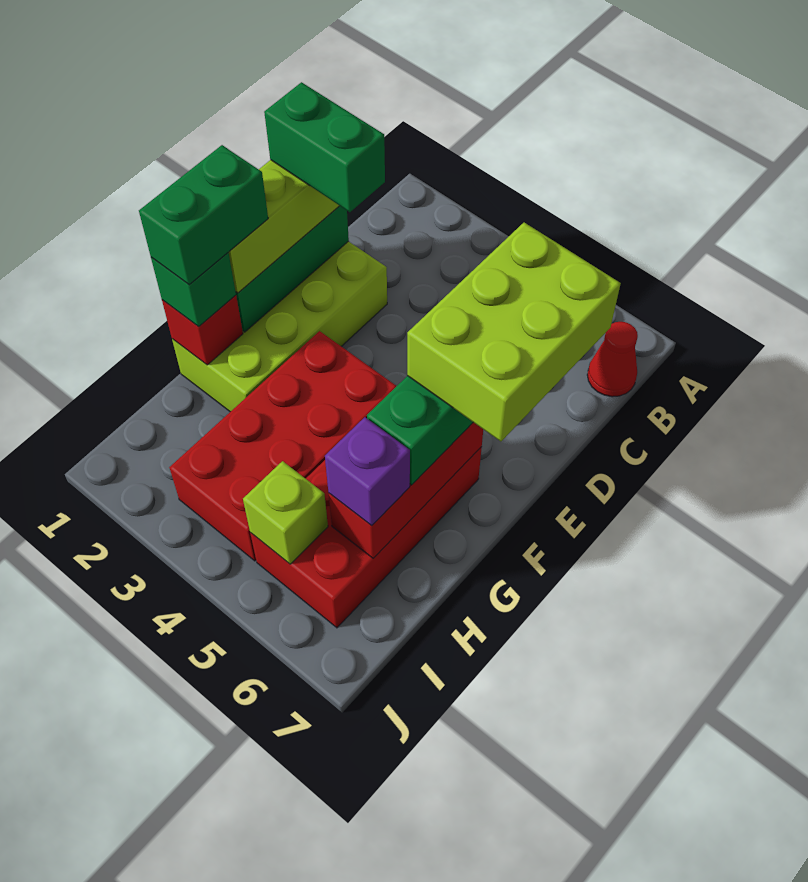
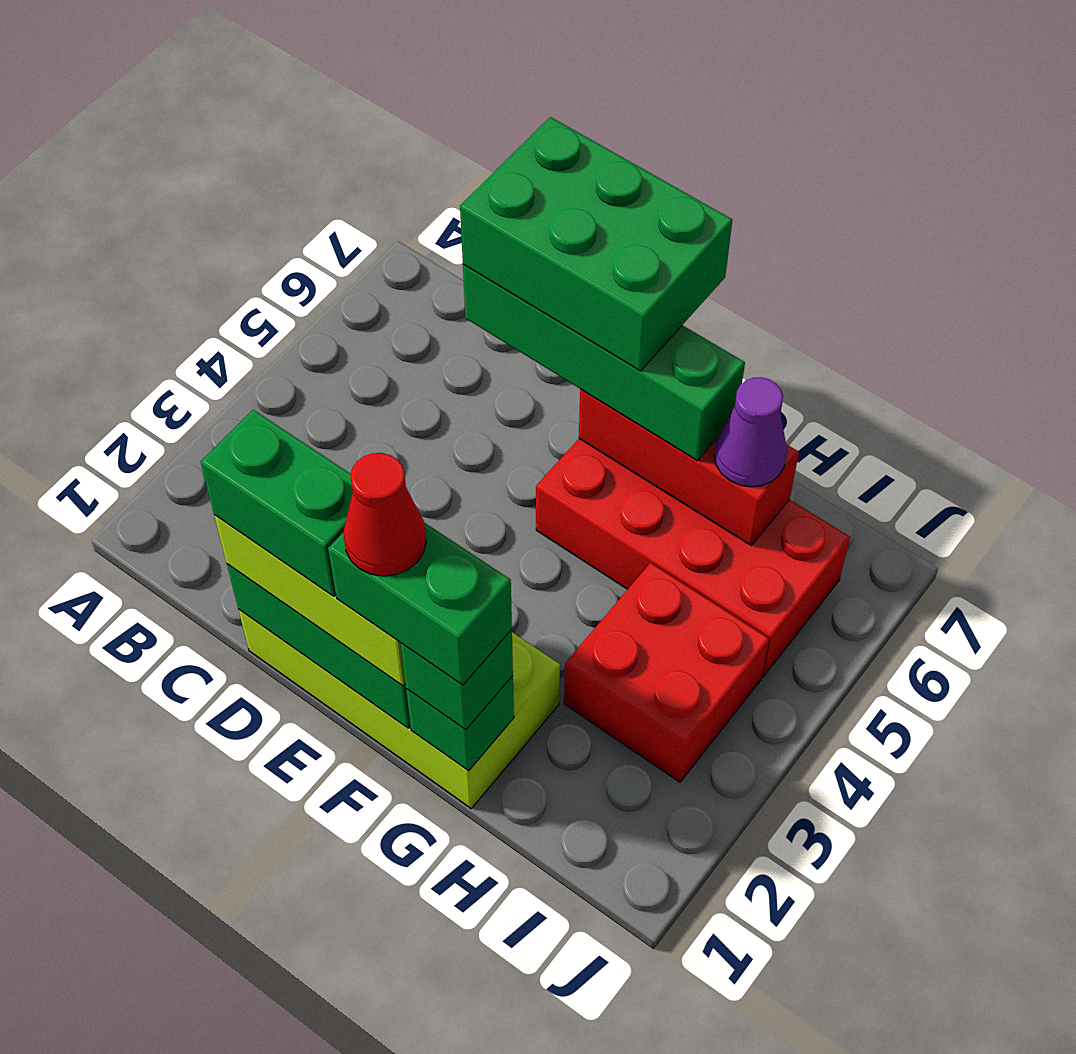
red cone B7 level 1 -> red cone F1 level 5
green brick D1:D2 level 4 -> green brick D1:E1 level 4
lime brick D6:F7 level 4 -> green brick D6:F7 level 4
red brick F3:I4 level 1 -> red brick H3:I4 level 1
red brick G1 level 2 -> green brick G1 level 2
purple brick H6 level 3 -> purple cone H6 level 3
lime brick I5 level 2 -> none

